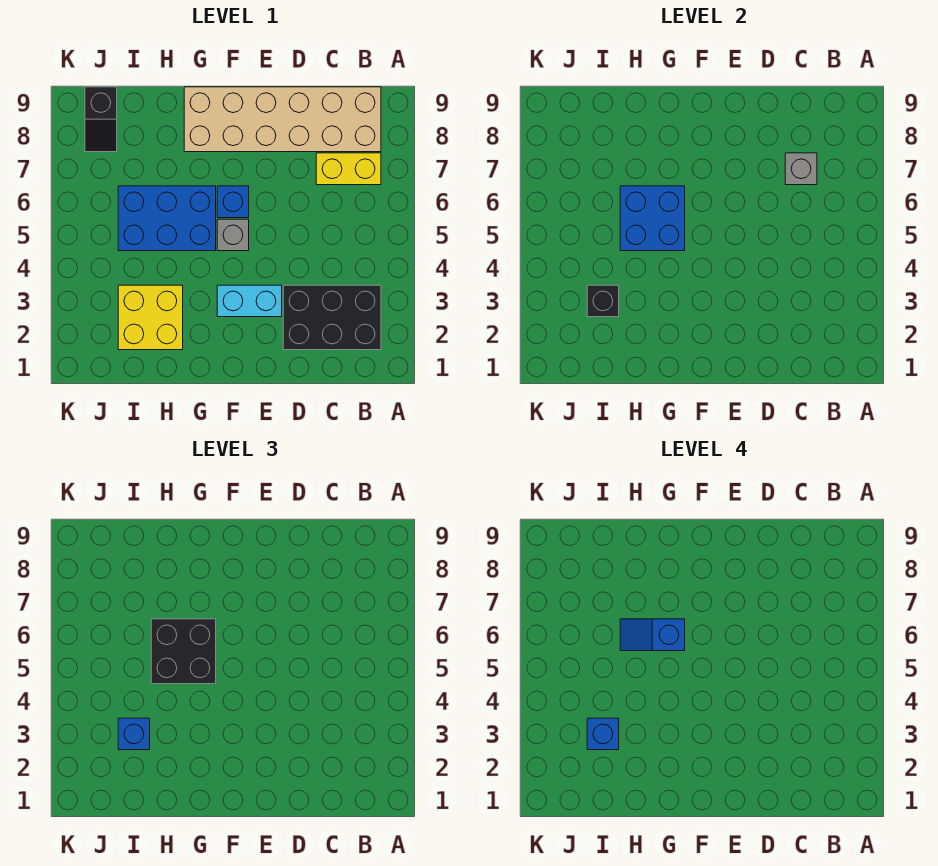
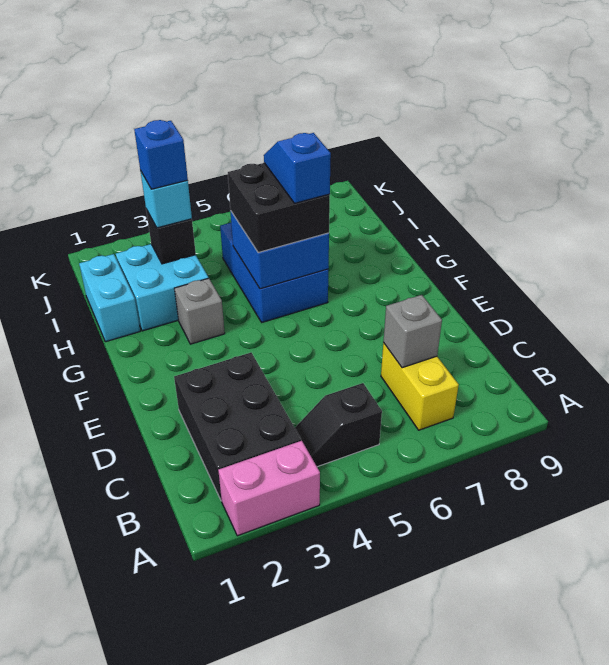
none -> pink brick A2:A3 level 1
tan brick B8:G9 level 1 -> none
cyan brick E3:F3 level 1 -> cyan brick H1:I1 level 1
grey brick F5 level 1 -> grey brick G3 level 1
blue brick F6 level 1 -> none
yellow brick H2:I3 level 1 -> cyan brick H2:I3 level 1
blue brick I3 level 3 -> cyan brick I3 level 3
black slope J8:J9 level 1 top 9 -> black slope B4:B5 level 1 top 5

